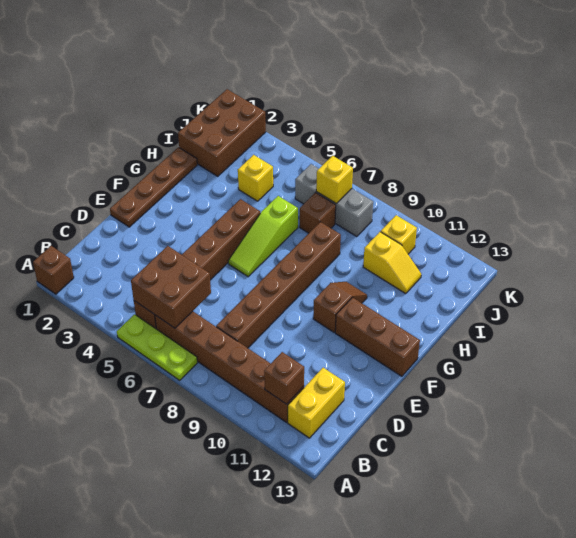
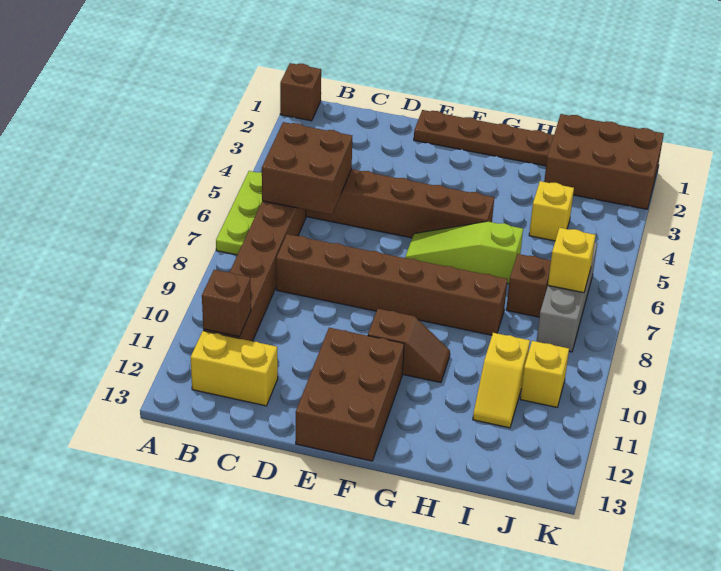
brown brick F11:F13 level 1 -> brown brick E11:F13 level 1

